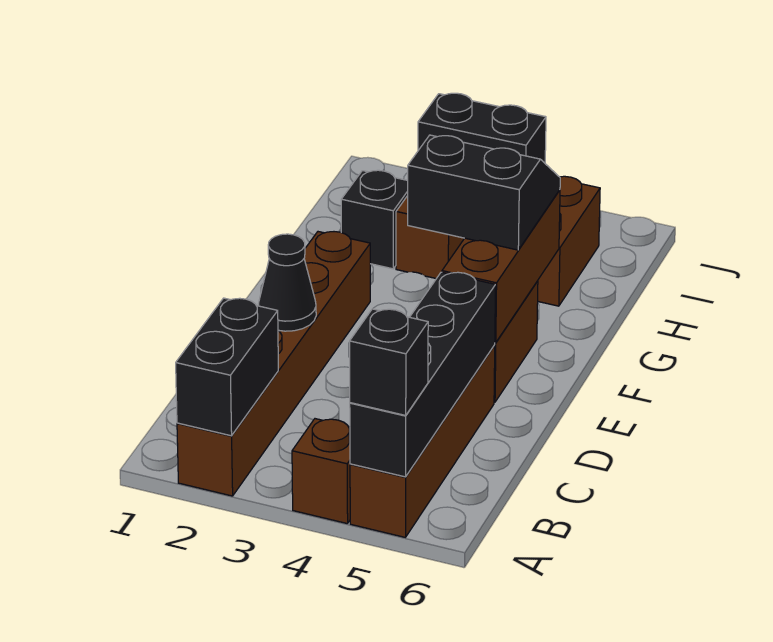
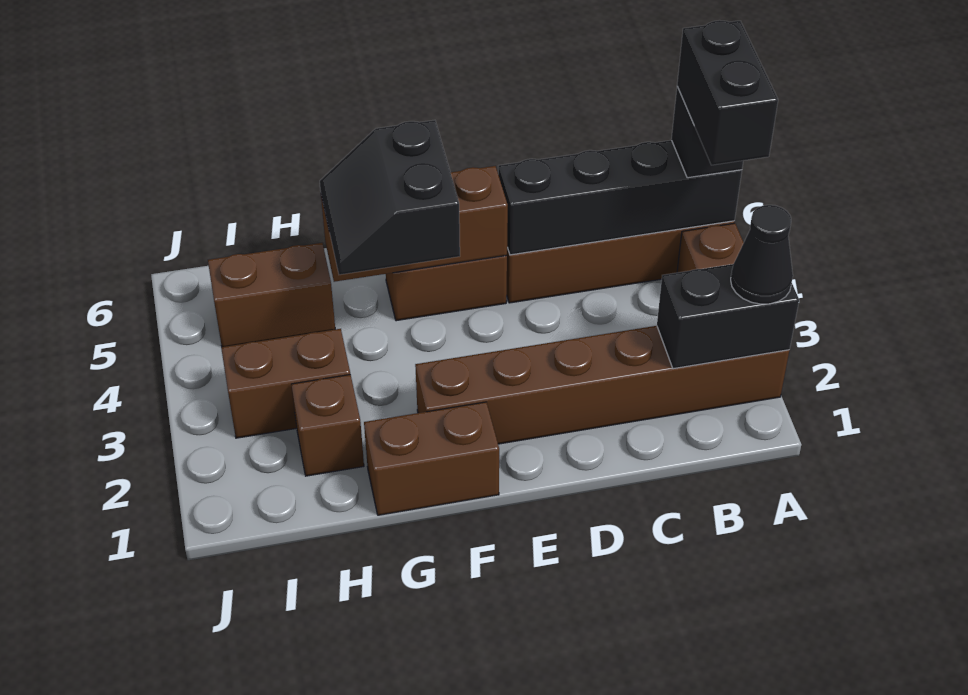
black cone D2 level 2 -> black cone A2 level 3
none -> brown brick F1:G1 level 1
black brick H2 level 1 -> brown brick H2 level 1
black brick I3:I4 level 2 -> black brick A4:A5 level 4

